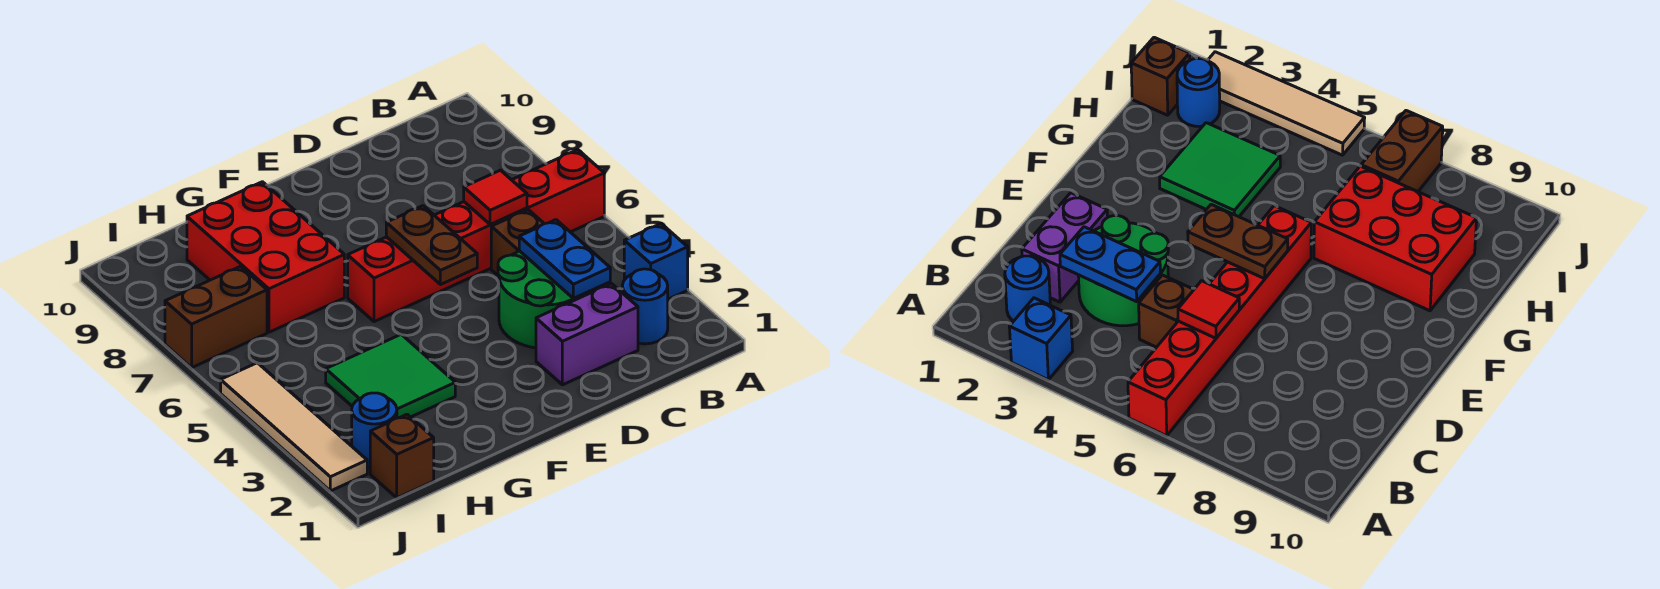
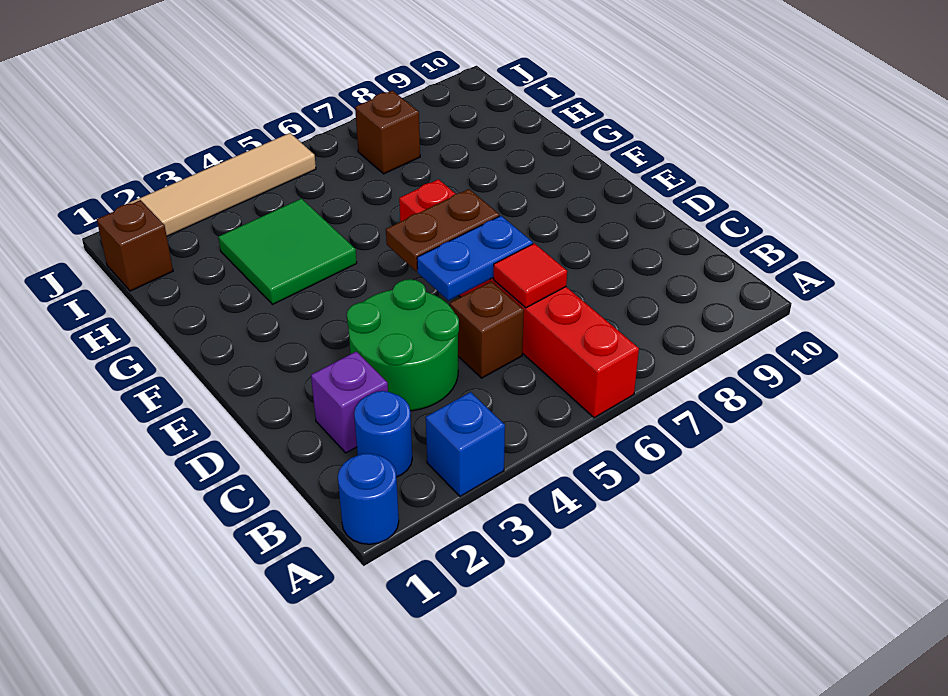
purple brick C2:D2 level 1 -> purple brick C2 level 1
blue plate C3:C4 level 2 -> blue plate D5:D6 level 2
red brick G7:H9 level 1 -> none
blue round brick I2 level 1 -> blue round brick A1 level 1
brown brick I7:J7 level 1 -> brown brick I7 level 1

